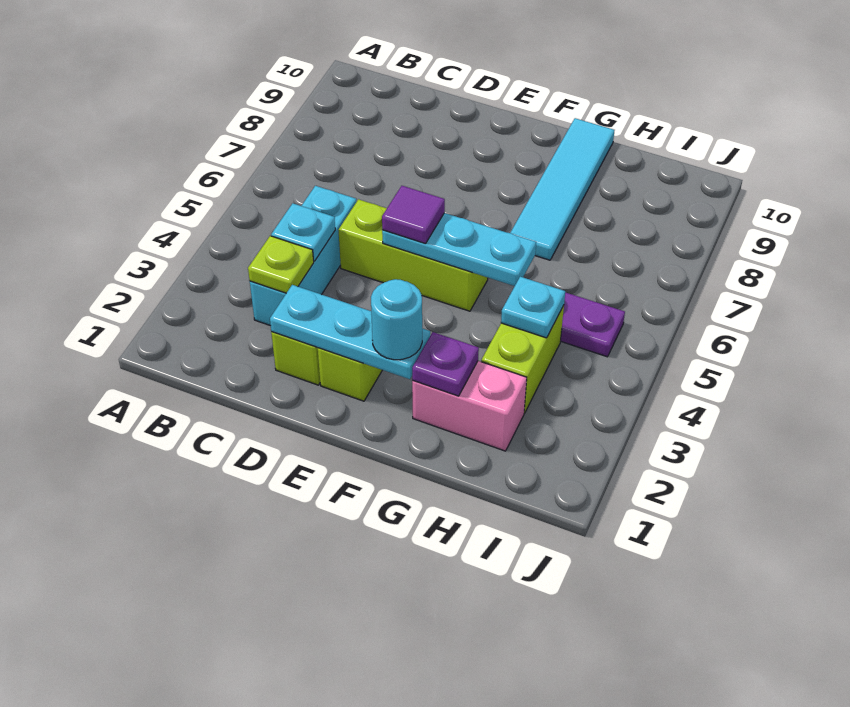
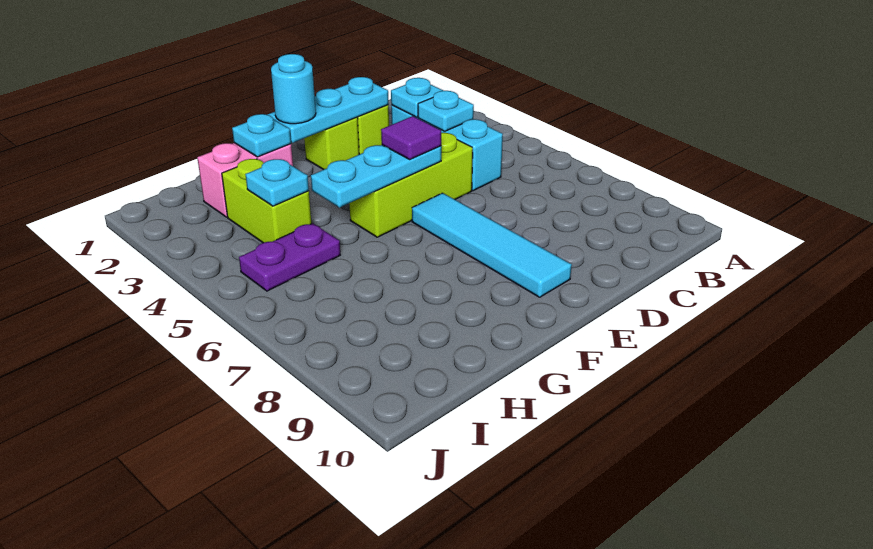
lime plate C3 level 2 -> cyan plate C3 level 2
purple plate G2 level 2 -> cyan plate G2 level 2
cyan tile G7:G10 level 1 -> cyan tile E6:E9 level 1

